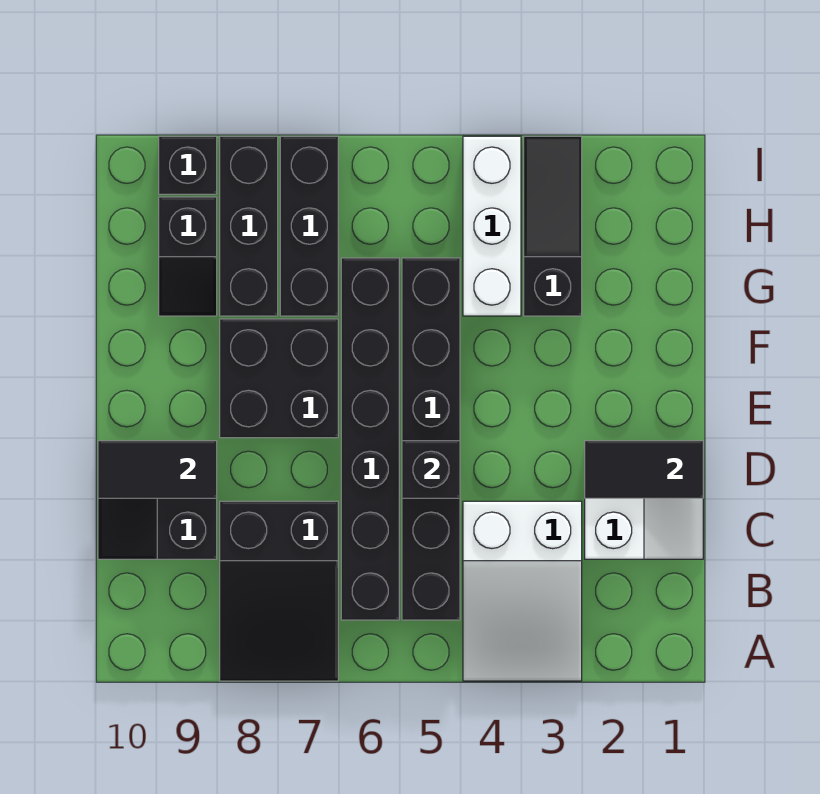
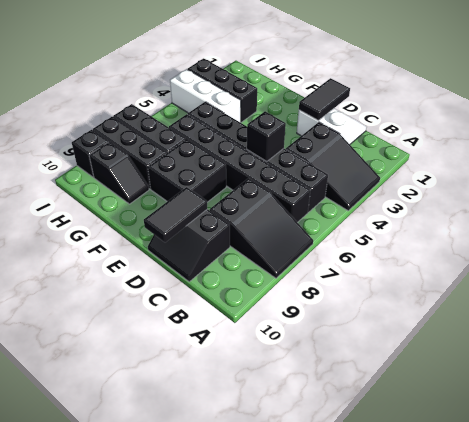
white slope A3:C4 level 1 top C -> black slope A3:C4 level 1 top C
black slope G3:I3 level 1 top G -> black brick G3:I3 level 1

